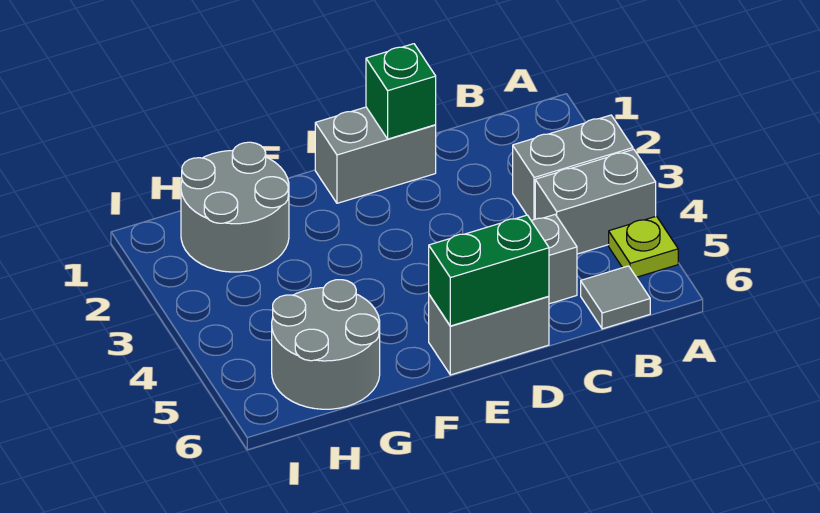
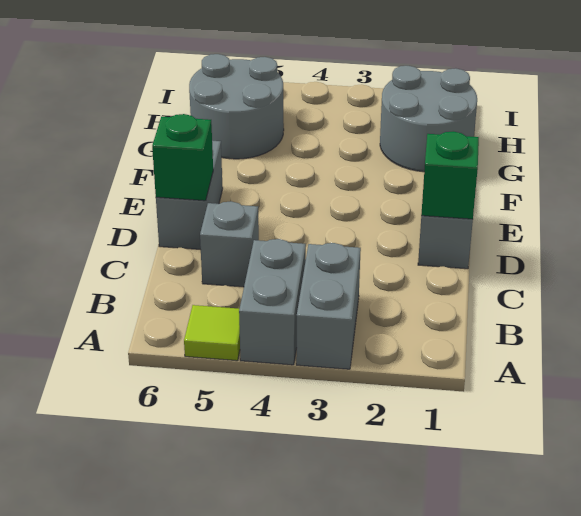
lime plate A5 level 1 -> lime tile A5 level 1
grey tile B6 level 1 -> none
green brick D6:E6 level 2 -> green brick D6 level 2

